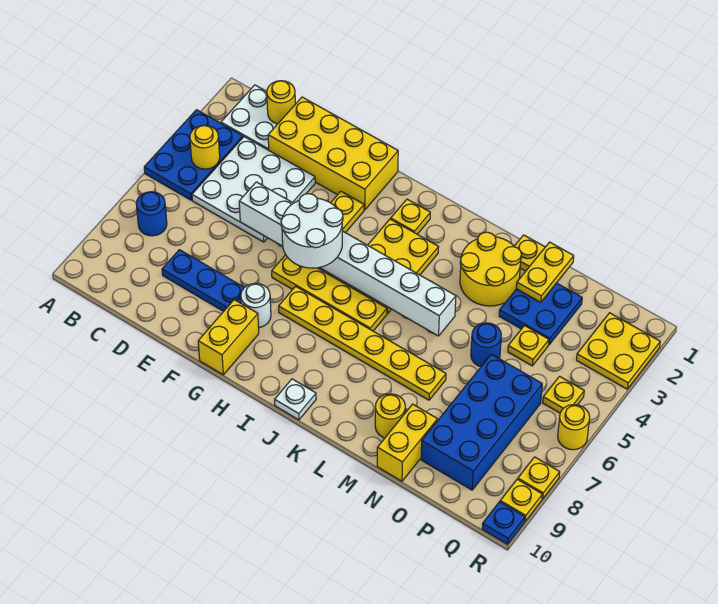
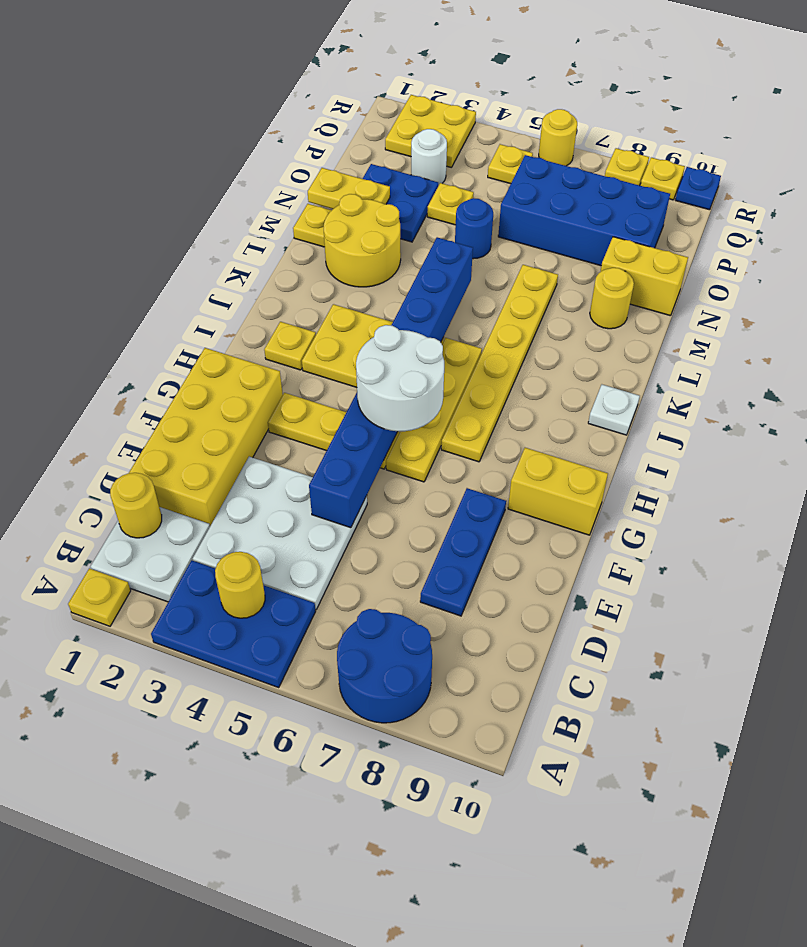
none -> yellow plate A1 level 1
blue round brick B7 level 1 -> blue round brick A7:B8 level 1
white brick E5:L5 level 2 -> blue brick E5:L5 level 2
white round brick G8 level 1 -> white round brick P3 level 1

